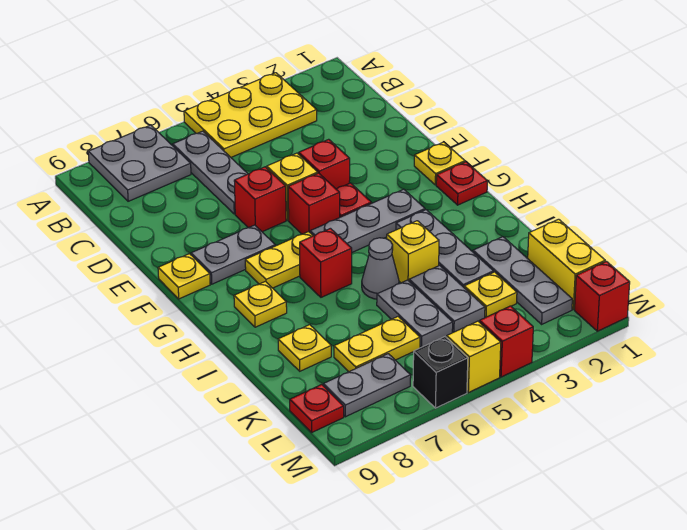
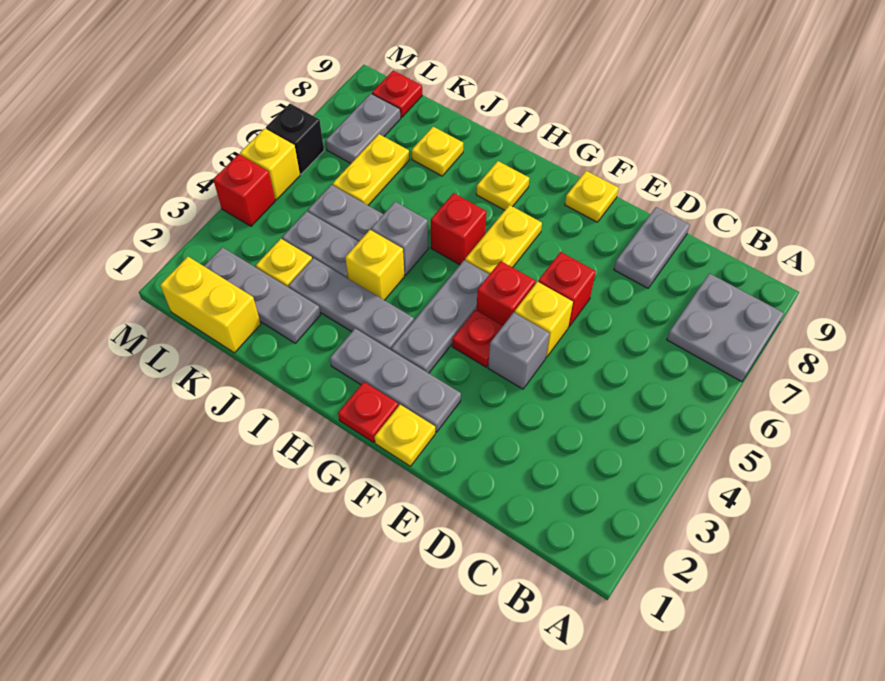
yellow plate A3:B5 level 1 -> none
grey plate B6:D6 level 1 -> grey plate F2:H2 level 1
red brick E4 level 1 -> grey brick E4 level 1
grey plate F7:F8 level 1 -> grey plate D8:D9 level 1
grey cone I5 level 1 -> grey brick I5 level 1
red brick M1 level 1 -> none

